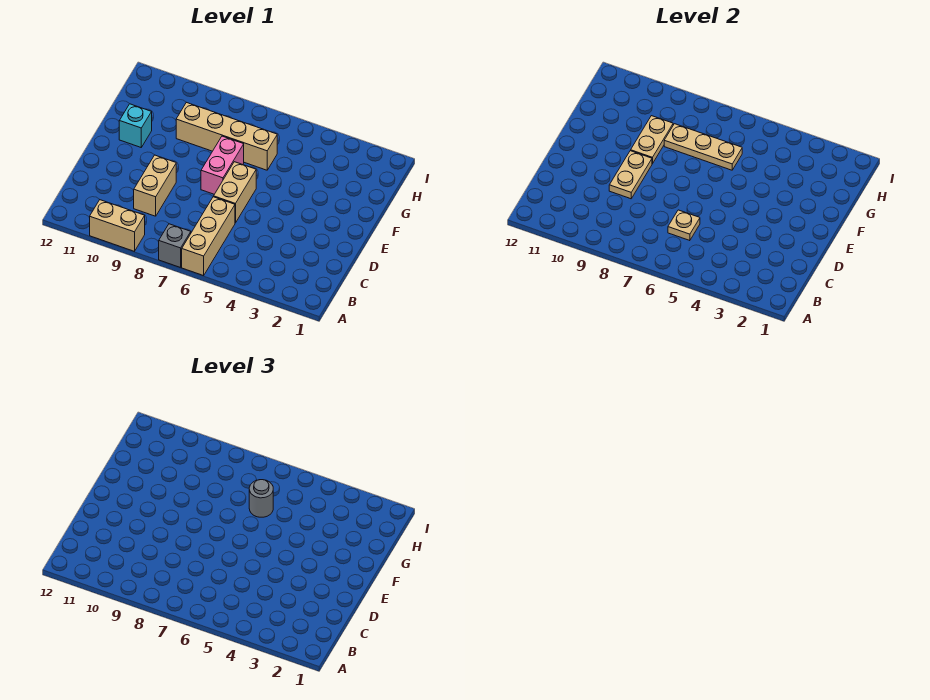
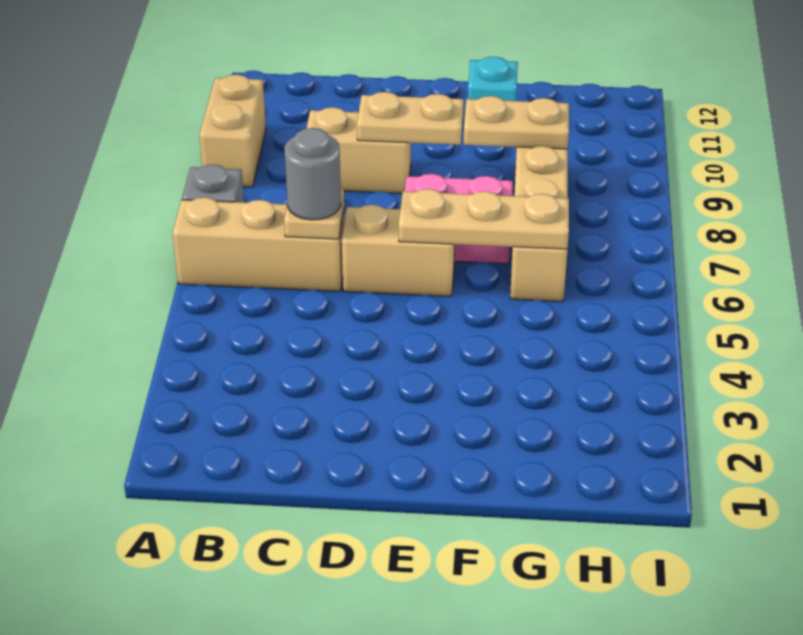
tan plate G6:G8 level 2 -> tan plate E6:G6 level 2
grey round brick G6 level 3 -> grey round brick C6 level 3

